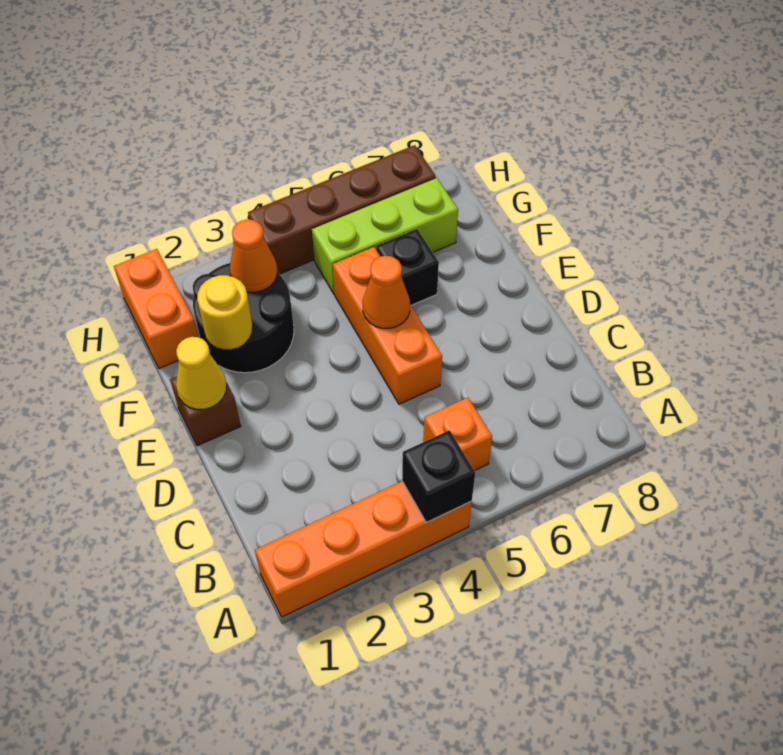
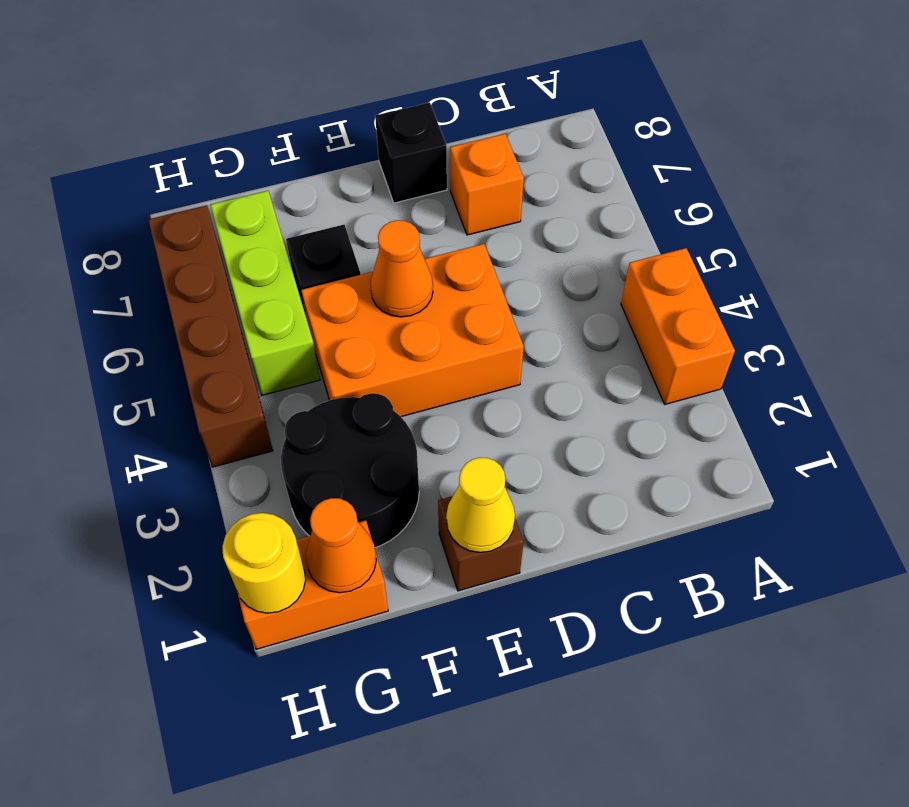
orange brick A1:A4 level 1 -> orange brick A3:A4 level 1
black brick A4 level 2 -> black brick D8 level 1
orange brick B5 level 1 -> orange brick C7 level 1
orange brick D5:F5 level 1 -> orange brick D4:F5 level 1
yellow round brick F2 level 2 -> yellow round brick H1 level 2
orange cone G3 level 2 -> orange cone G1 level 2

